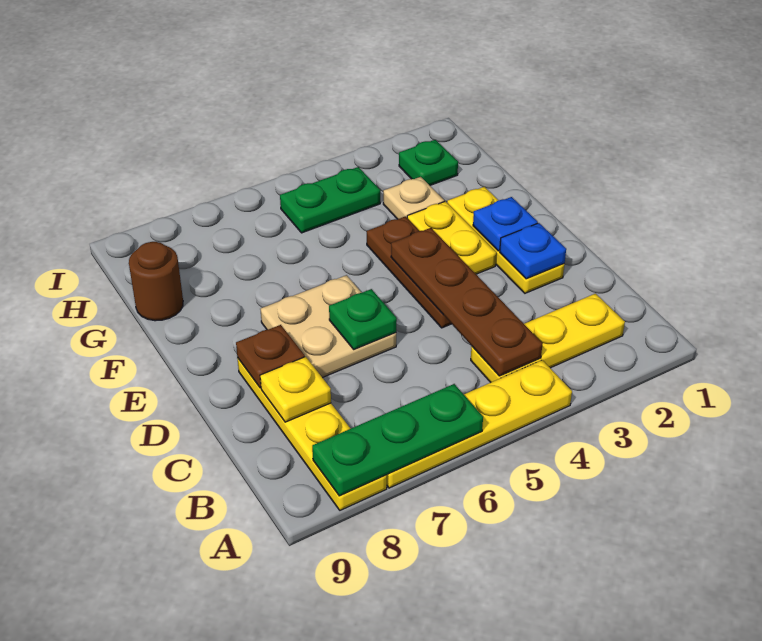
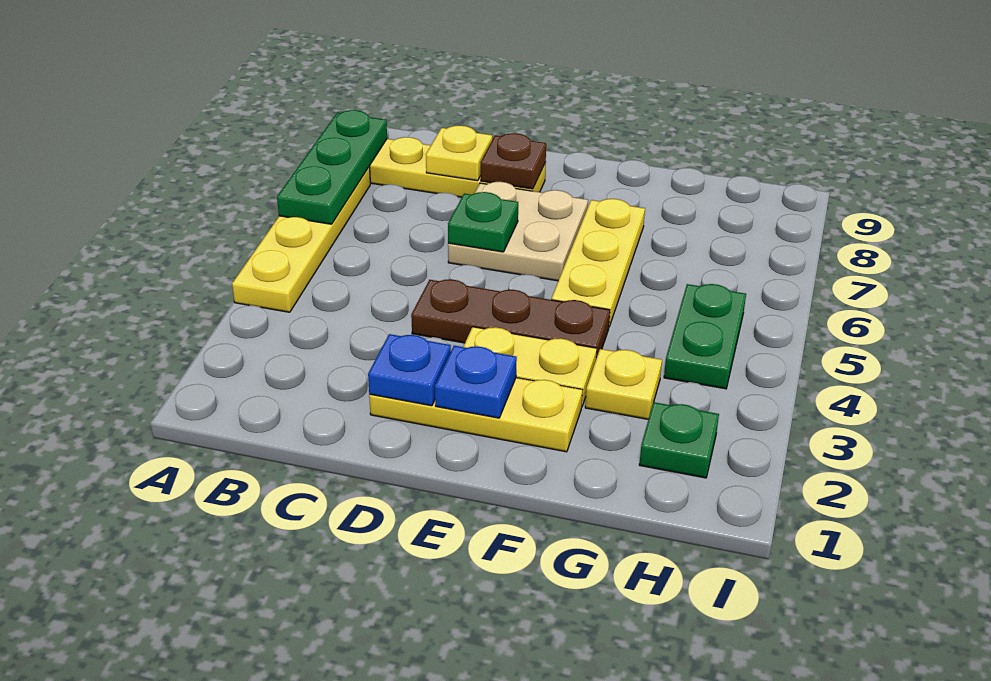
yellow plate B2:B4 level 1 -> yellow plate F5:F7 level 1
brown plate B4:E4 level 2 -> none
tan plate G3 level 1 -> yellow plate G3 level 1
brown round brick G9 level 1 -> none

